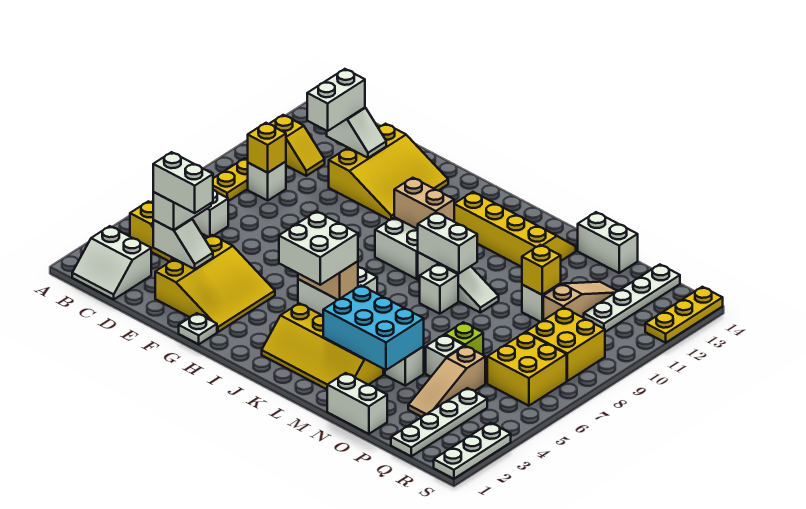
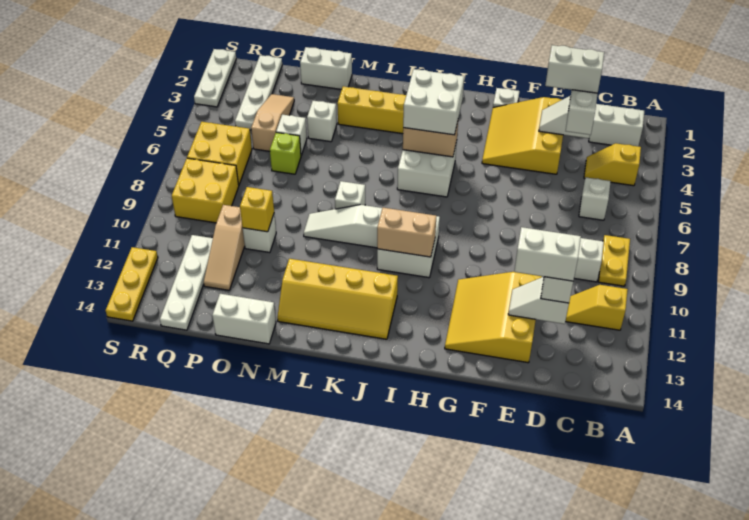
yellow brick C9 level 2 -> none
white brick K9:L9 level 2 -> white brick D12:E12 level 4
cyan brick L3:N4 level 2 -> none

